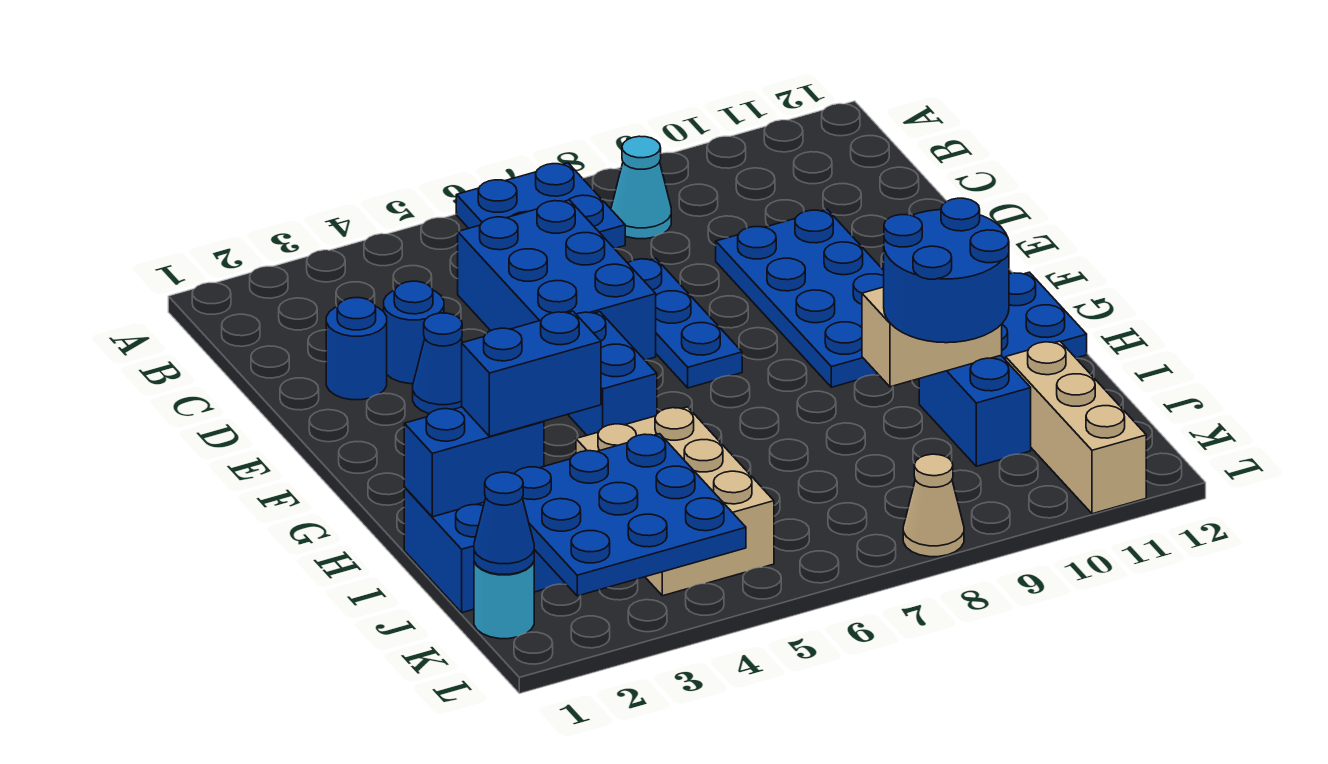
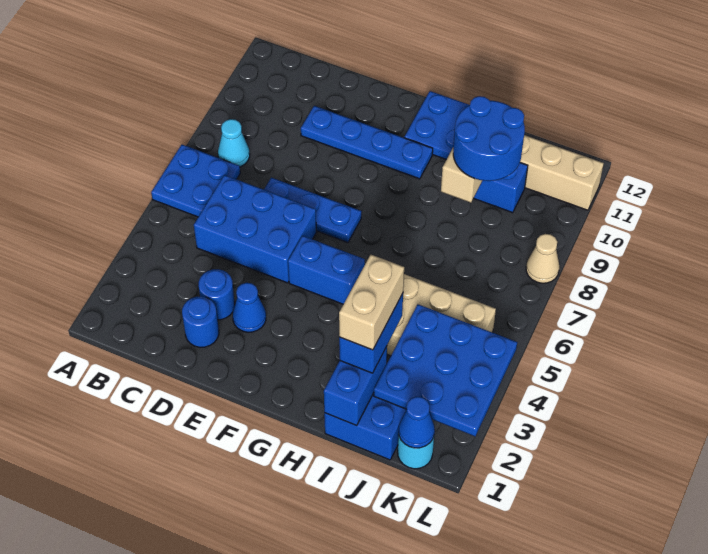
blue plate D9:G10 level 1 -> blue plate D10:G10 level 1
none -> tan brick I2:I3 level 4

